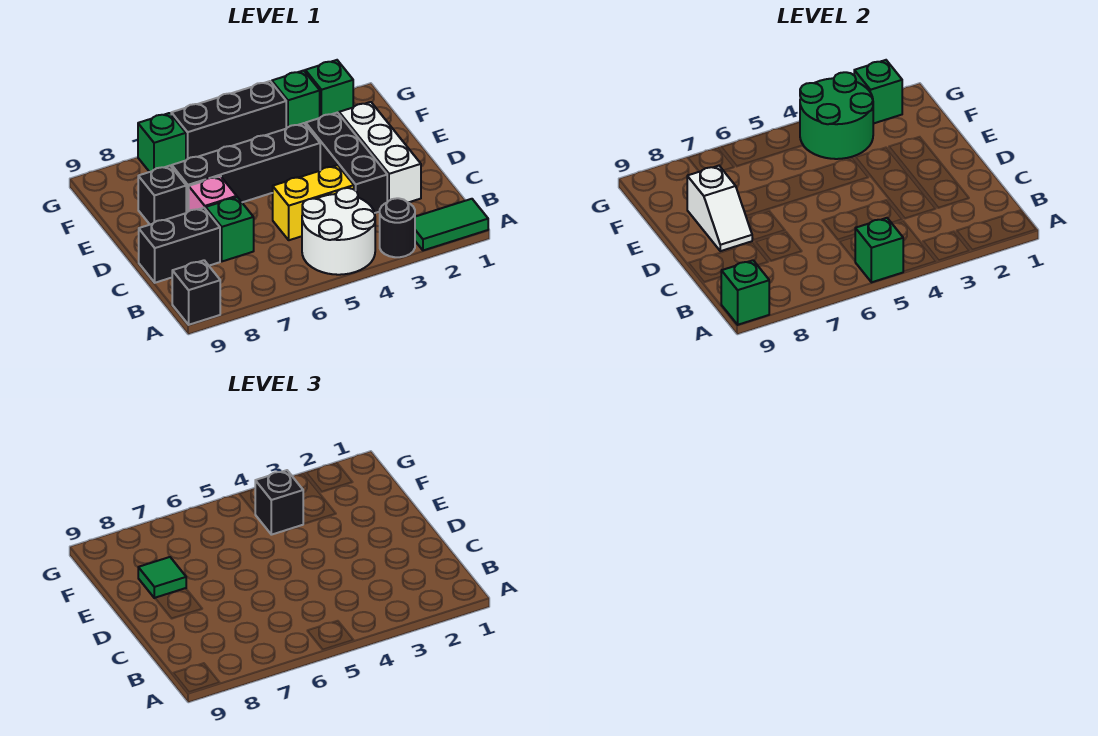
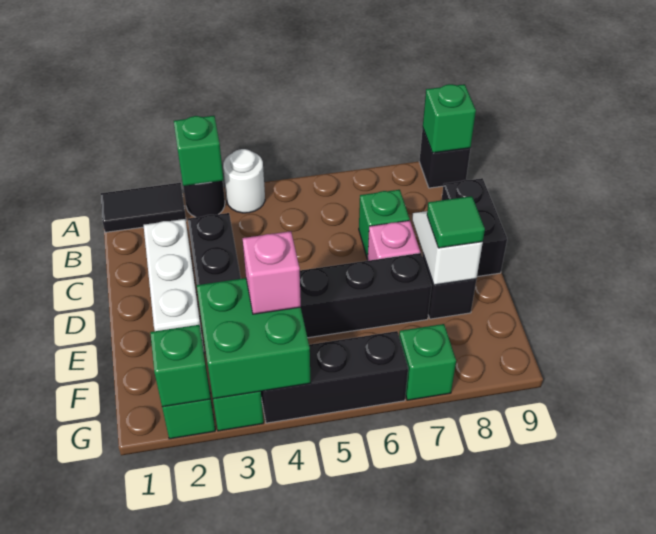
green tile A1:A2 level 1 -> black tile A1:A2 level 1
white round brick A4:B5 level 1 -> white round brick A4 level 1
green brick A5 level 2 -> green brick A3 level 2
yellow brick C4:C5 level 1 -> none
black brick C8:C9 level 1 -> black brick C9:D9 level 1
green round brick F3:G4 level 2 -> green brick F3:G4 level 2
black brick F4 level 3 -> pink brick F4 level 3

